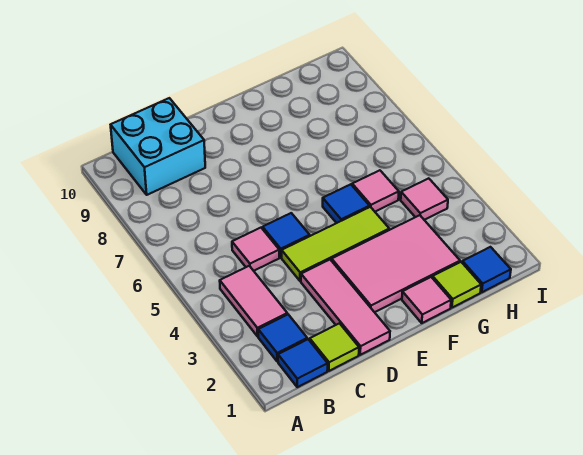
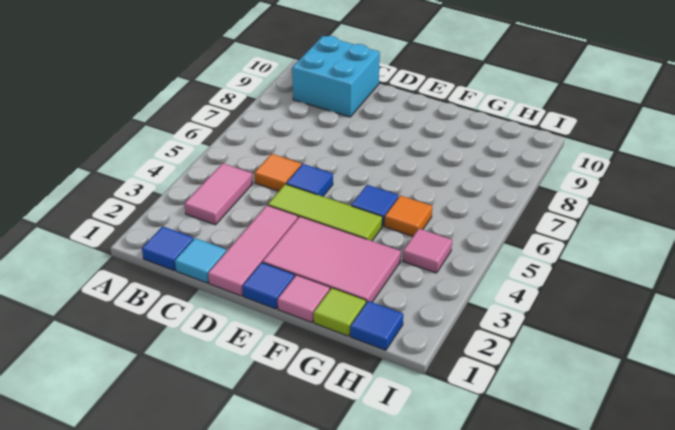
blue tile B2 level 1 -> blue tile E1 level 1
lime tile C1 level 1 -> cyan tile C1 level 1
pink tile C5 level 1 -> orange tile C5 level 1
pink tile G5 level 1 -> orange tile G5 level 1

